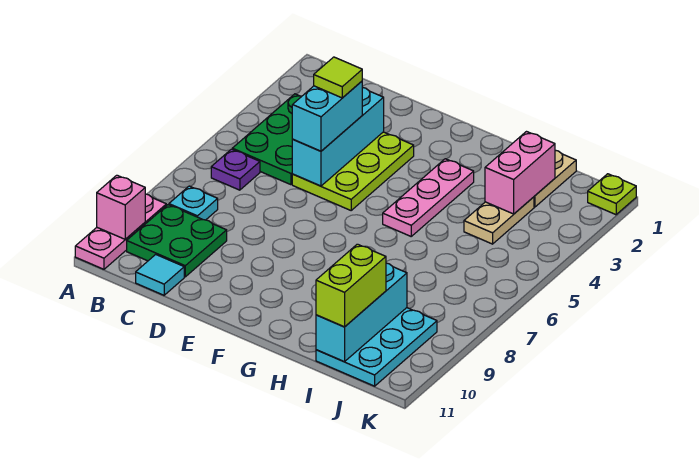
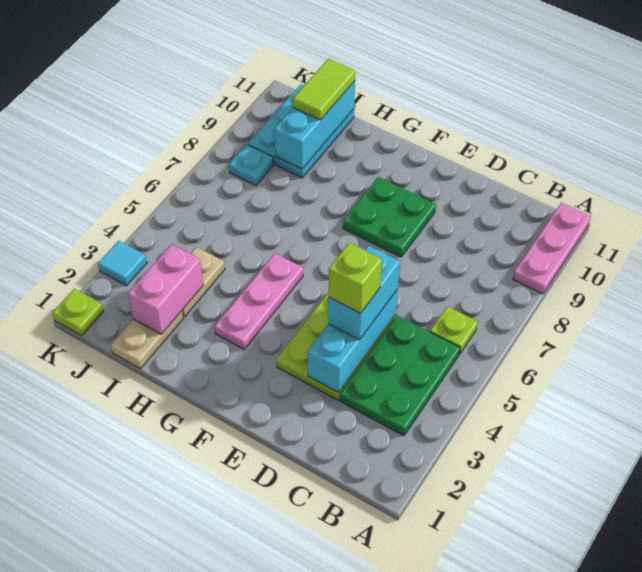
pink brick A10 level 2 -> none
purple plate B6 level 1 -> lime plate B6 level 1
cyan plate B8 level 1 -> cyan plate J8 level 1
green plate B9:C10 level 1 -> green plate E8:F9 level 1
cyan tile C11 level 1 -> cyan tile K3 level 1
lime tile D4 level 4 -> lime brick D4 level 4
lime brick I10:I11 level 3 -> lime tile I10:I11 level 3

